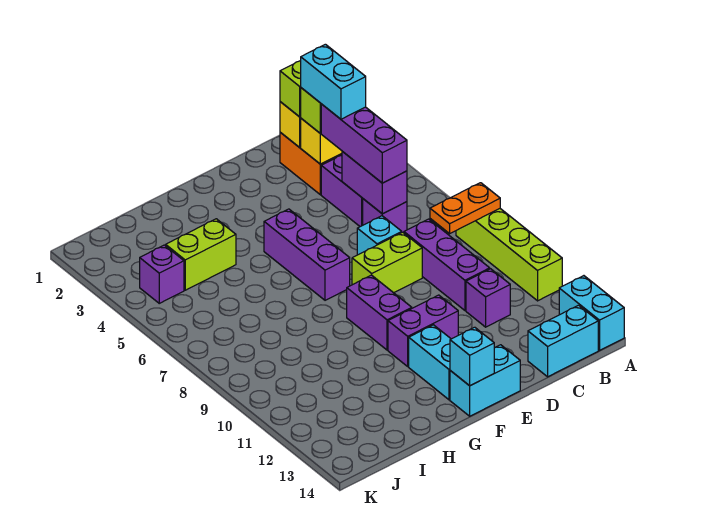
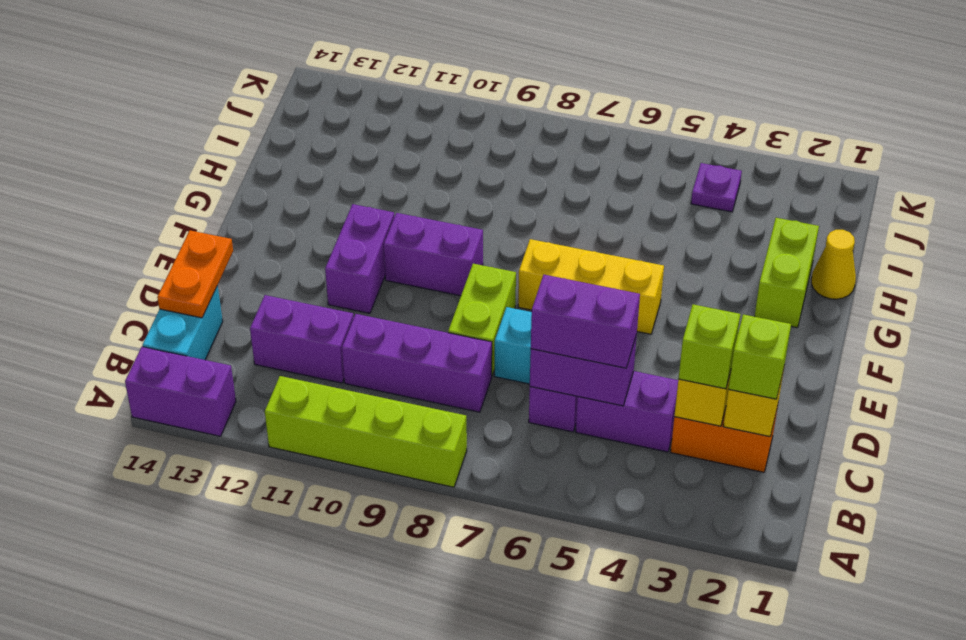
orange plate A8:B8 level 2 -> orange plate C14:D14 level 2
cyan brick A13:A14 level 1 -> purple brick A13:A14 level 1
cyan brick C3:C4 level 4 -> none
purple brick C4:C6 level 3 -> purple brick C5:C6 level 3
purple brick C11 level 1 -> purple brick C11:C12 level 1
cyan brick E14:F14 level 1 -> none
purple brick F5:F7 level 1 -> yellow brick F5:F7 level 1
cyan brick F12:F13 level 1 -> none
cyan brick F14 level 2 -> none
none -> yellow cone H1 level 1
lime brick H4:I4 level 1 -> lime brick G2:H2 level 1
purple brick J4 level 1 -> purple plate J4 level 1

